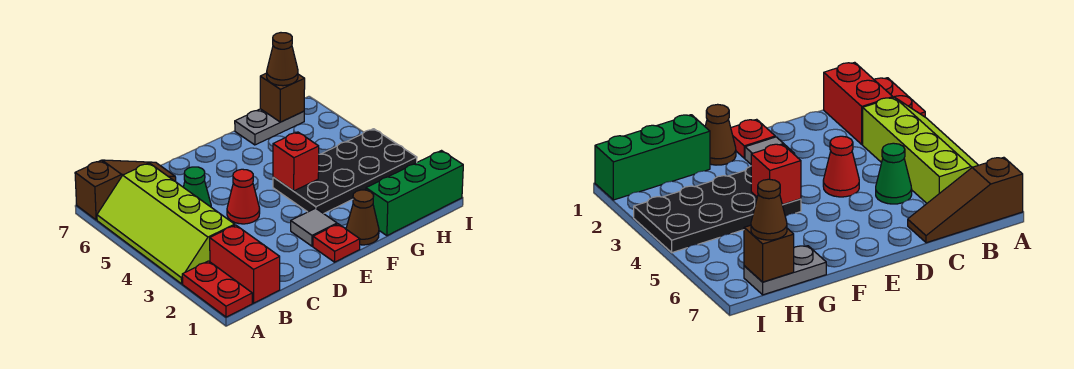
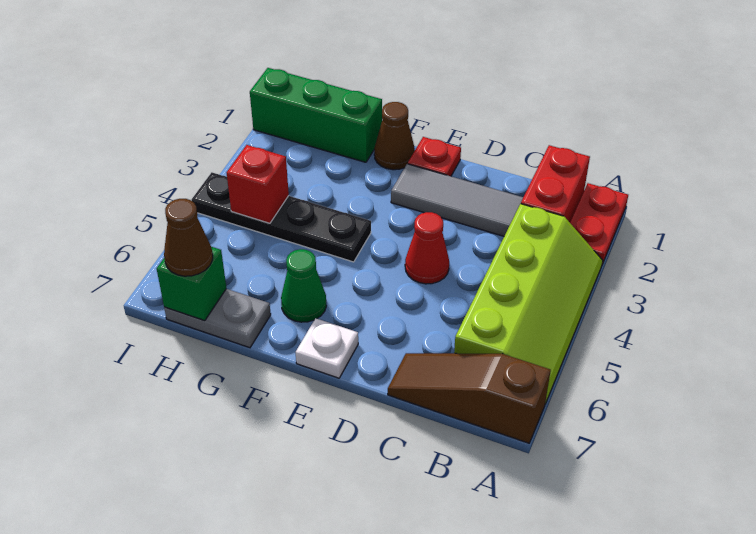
green cone C5 level 1 -> green cone F6 level 1
grey tile E2 level 1 -> grey tile C2:E2 level 1
none -> white plate E7 level 1
black plate F3:I4 level 1 -> black plate F4:I4 level 1
red brick F4 level 2 -> red brick H4 level 2
brown brick H7 level 2 -> green brick H7 level 2

